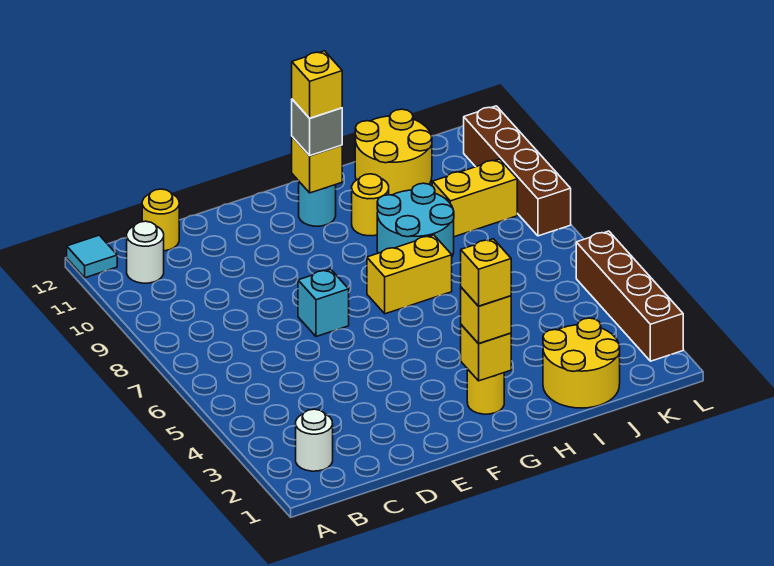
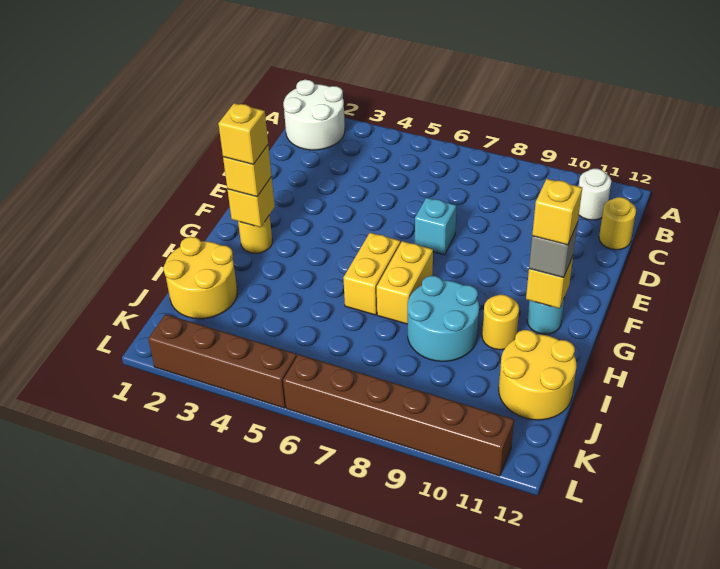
cyan tile A12 level 1 -> none
white round brick B2 level 1 -> white round brick A1:B2 level 1
yellow brick J9:K9 level 1 -> yellow brick G6:H6 level 1
brown brick L8:L11 level 1 -> brown brick L6:L11 level 1

